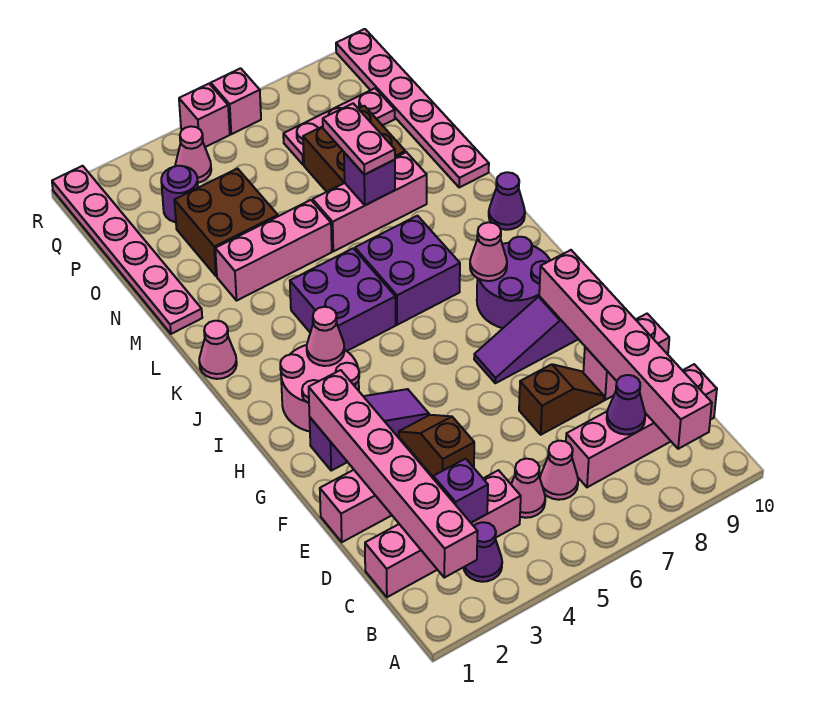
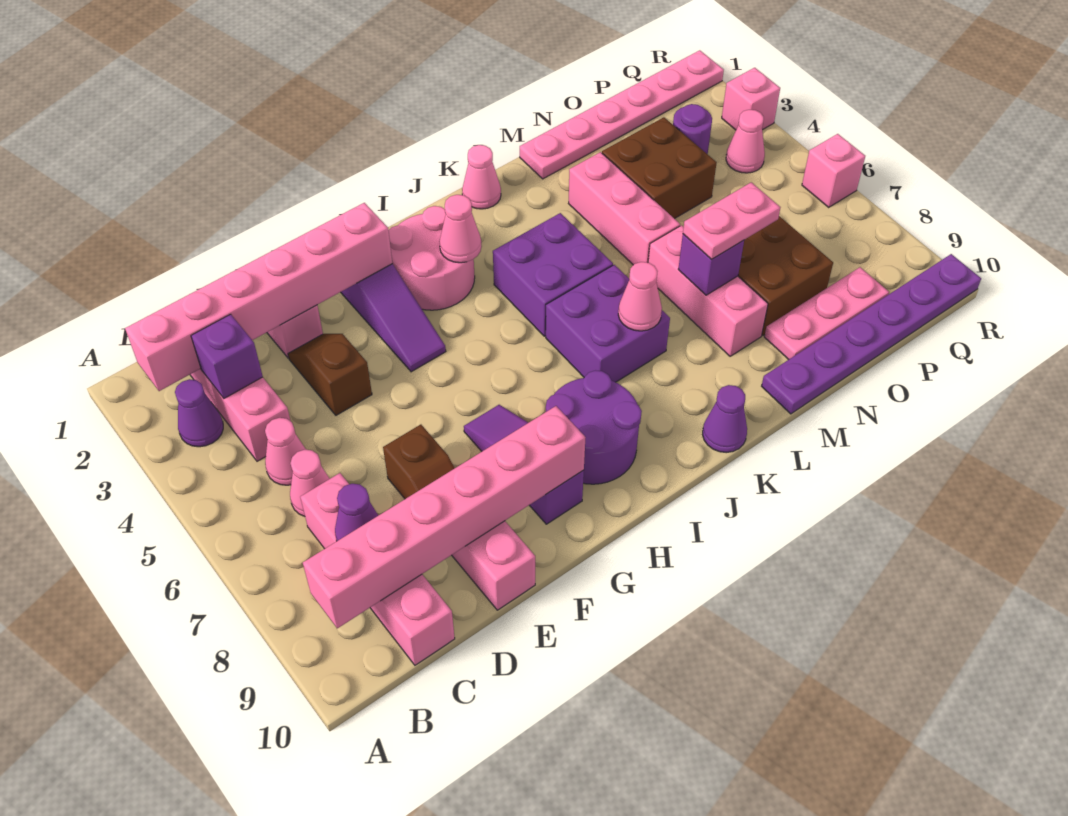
brown slope E4:F4 level 1 top E -> brown slope E3:E4 level 1 top 4
pink cone I8 level 2 -> pink cone K7 level 2
pink plate M10:R10 level 1 -> purple plate M10:R10 level 1
pink plate P7:P9 level 1 -> pink plate N9:P9 level 1
pink brick R5 level 1 -> pink brick R3 level 1

